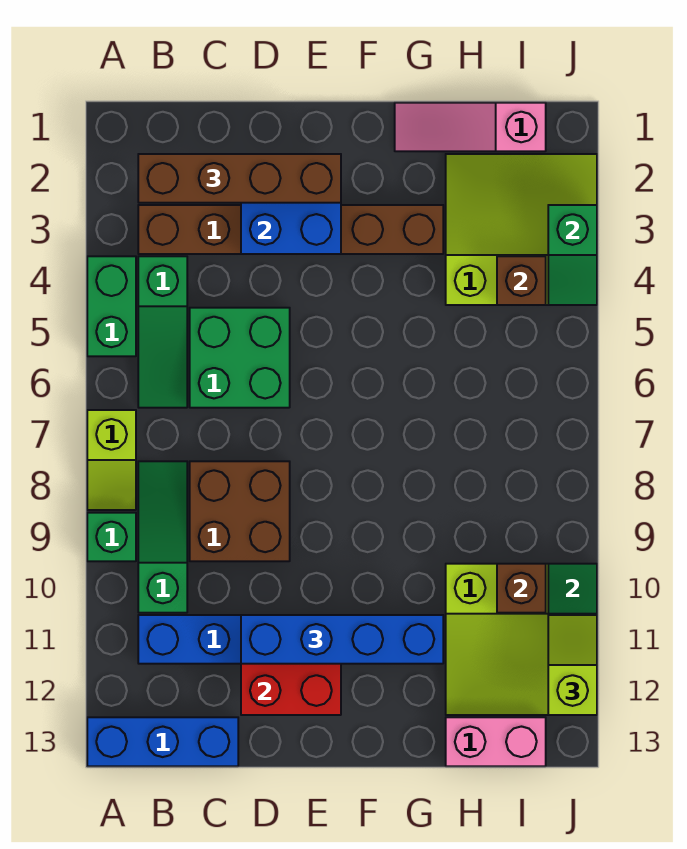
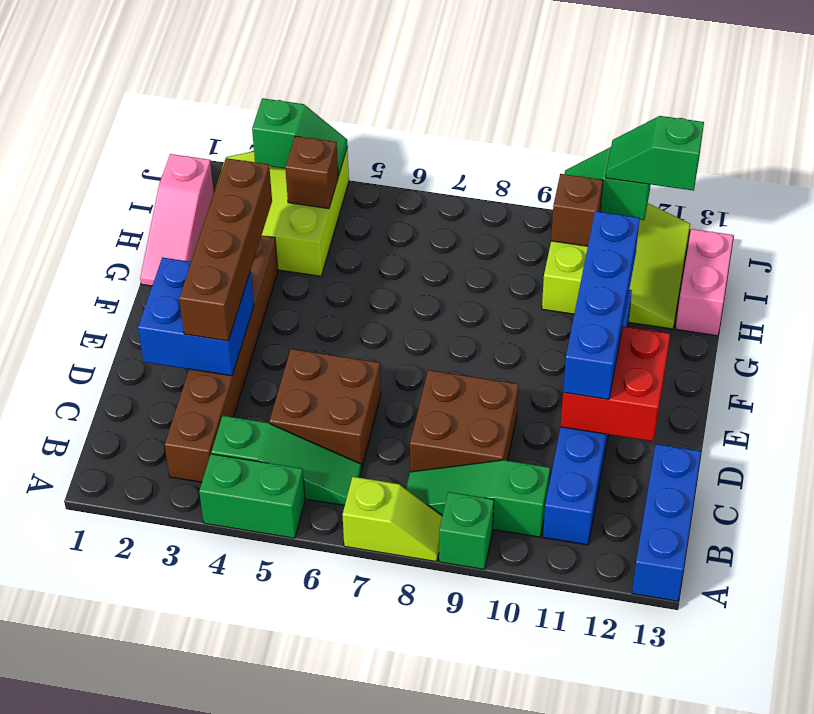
brown brick B2:E2 level 3 -> brown brick D3:G3 level 3
green brick C5:D6 level 1 -> brown brick C5:D6 level 1
lime slope J11:J12 level 3 top 12 -> green slope J11:J12 level 3 top 12

